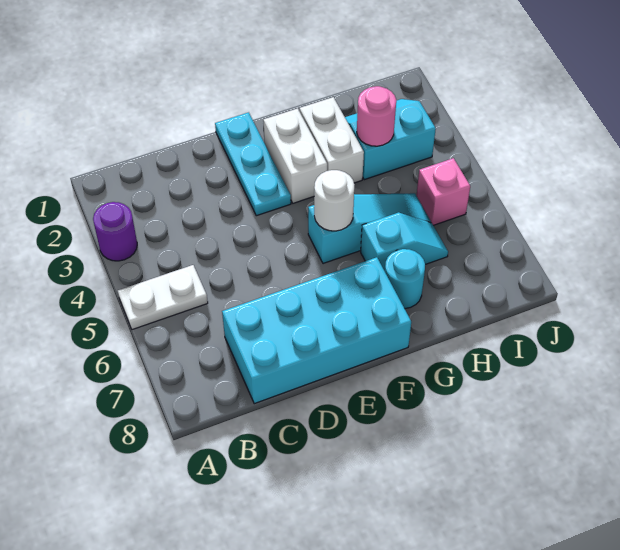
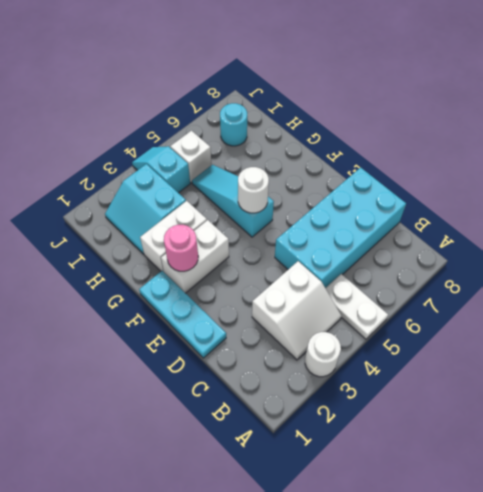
purple round brick A3 level 1 -> white round brick A3 level 1
none -> white slope B3:C4 level 1 top C
cyan brick C7:F8 level 1 -> cyan brick C5:D8 level 1
cyan plate E1:E3 level 1 -> cyan plate D1:F1 level 1
cyan slope G6:H6 level 1 top G -> cyan slope I4:J4 level 1 top I
cyan round brick G7 level 1 -> cyan round brick I7 level 1
pink round brick H3 level 2 -> pink round brick F2 level 2
pink brick I5 level 1 -> white brick I5 level 1

